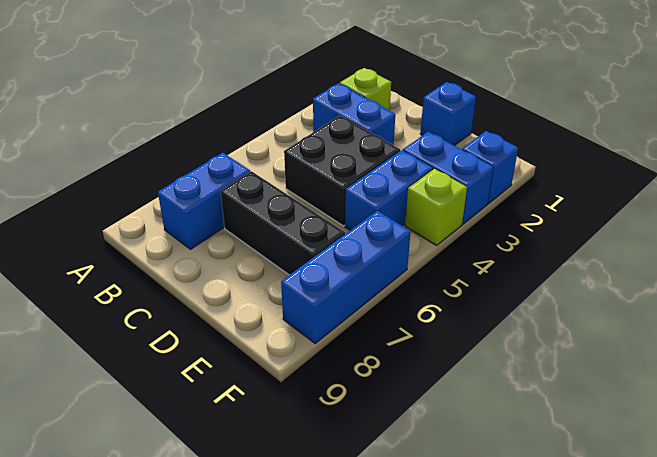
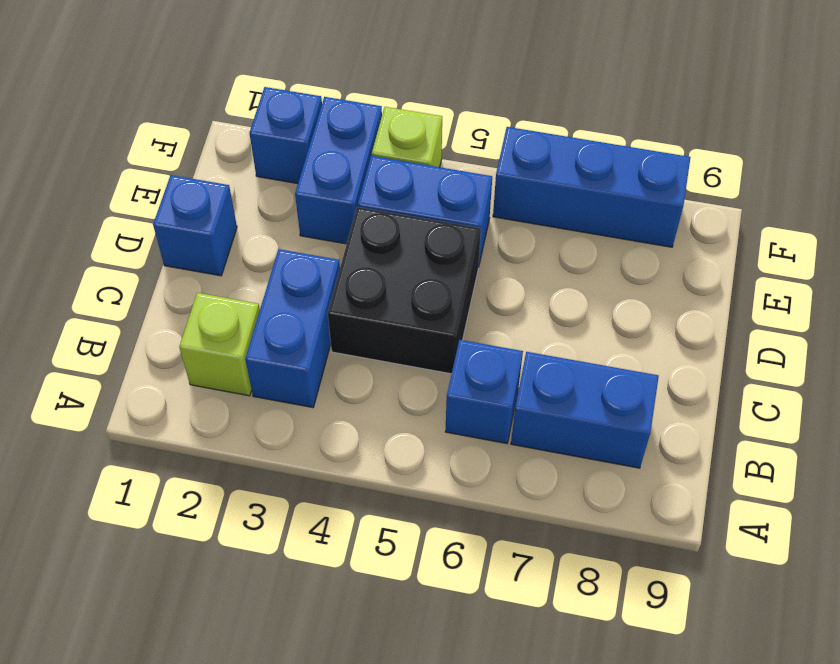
none -> blue brick B6 level 1
black brick C7:E7 level 1 -> none

